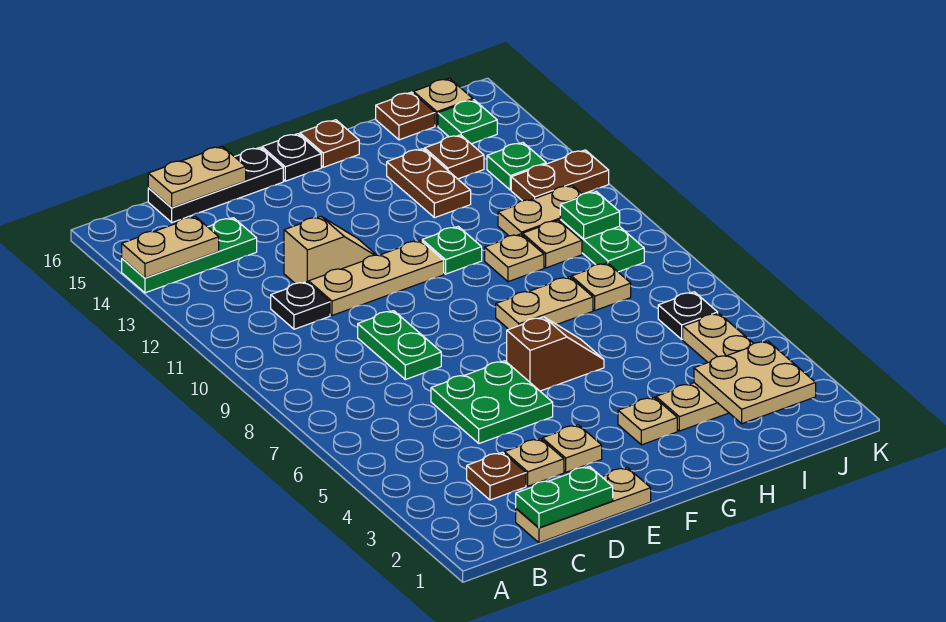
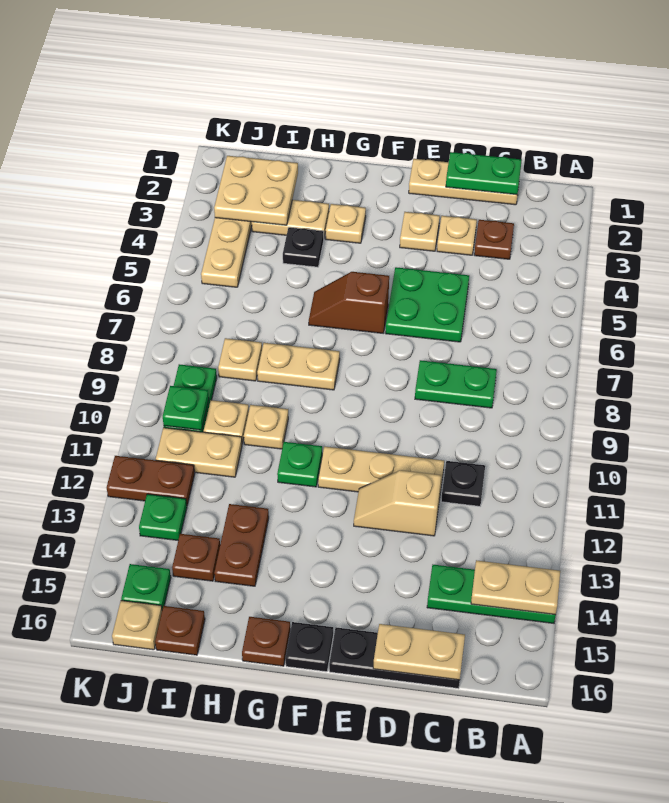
green plate D8:D9 level 1 -> green plate C8:D8 level 1
black plate J6 level 1 -> black plate H4 level 1

